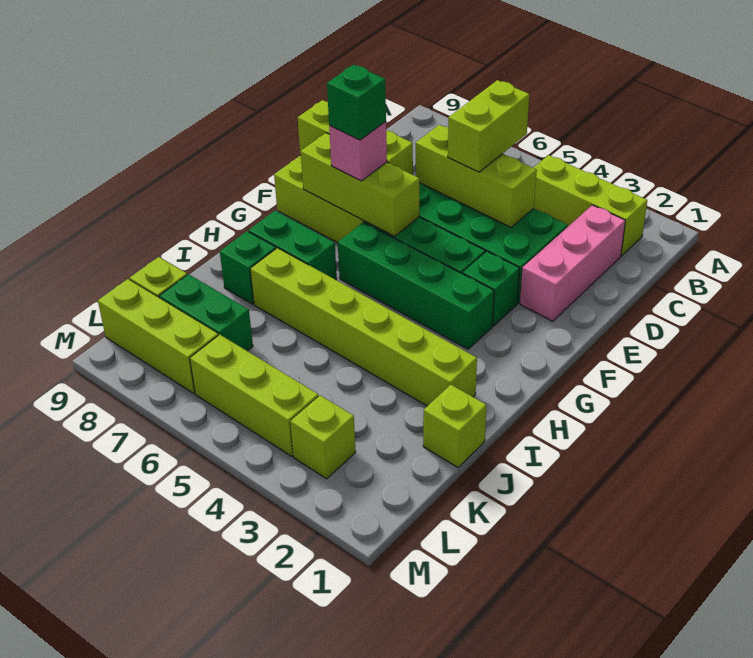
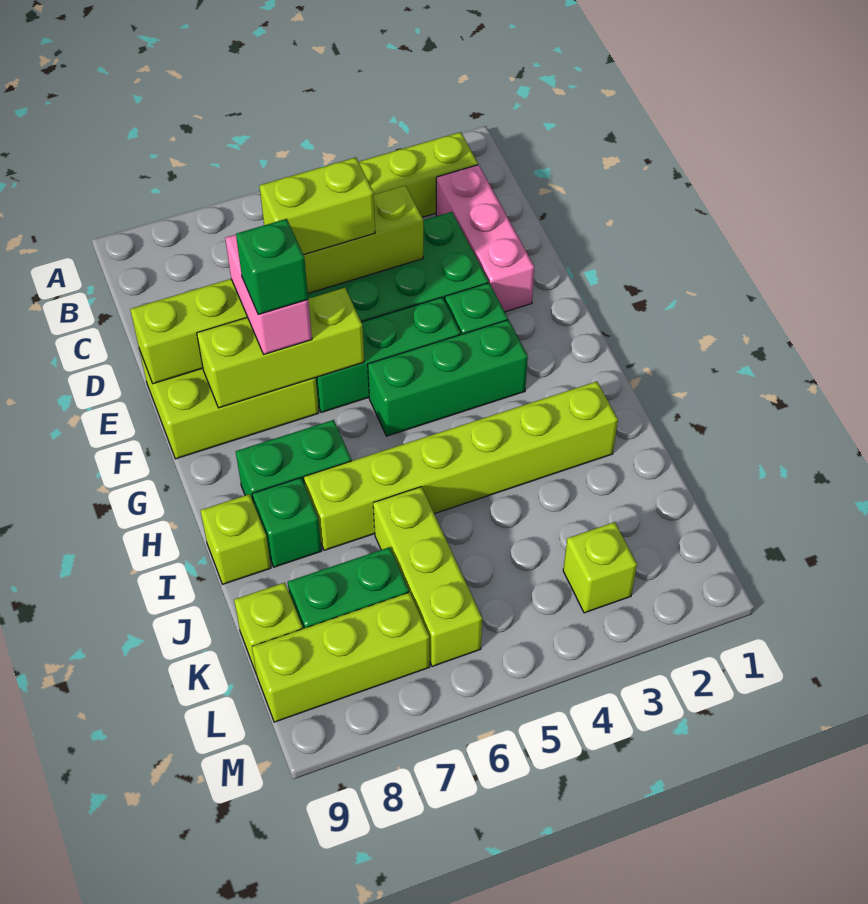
lime brick C5:D5 level 3 -> lime brick D5:D6 level 3
pink brick F7 level 3 -> pink brick E7:F7 level 3
green brick G3:G6 level 1 -> green brick G3:G5 level 1
lime brick J1 level 1 -> lime brick I9 level 1
lime brick L4:L6 level 1 -> lime brick J6:L6 level 1

